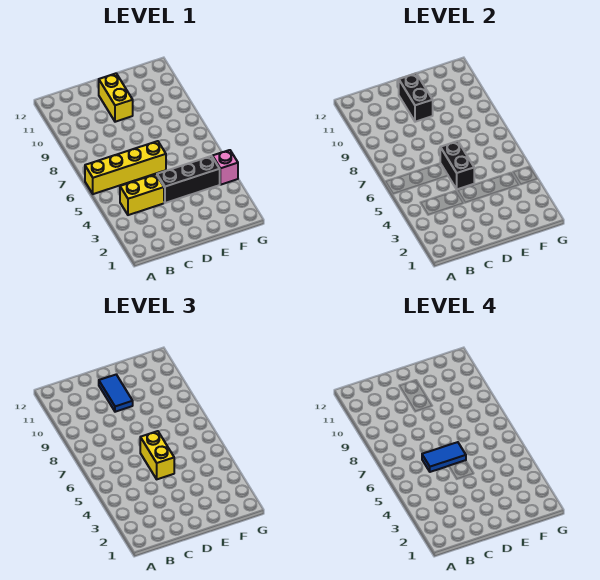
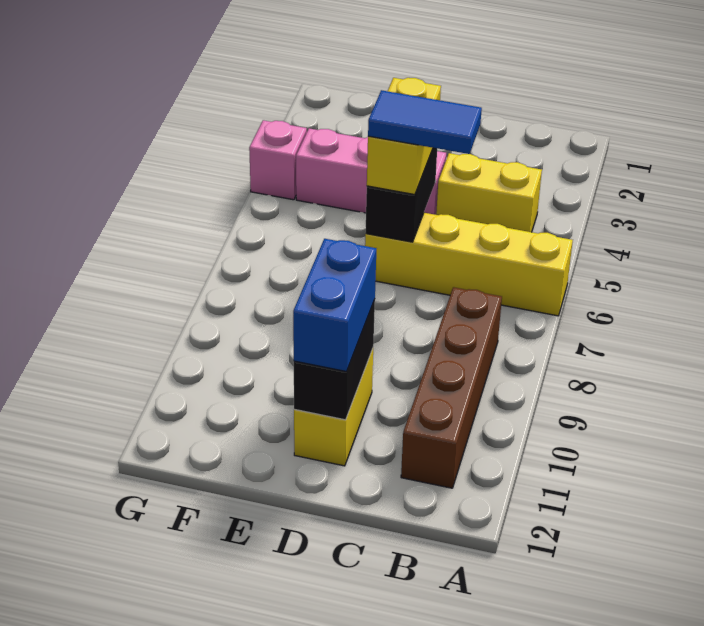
none -> brown brick B8:B11 level 1
black brick D4:F4 level 1 -> pink brick D4:F4 level 1
blue tile D10:D11 level 3 -> blue brick D10:D11 level 3

